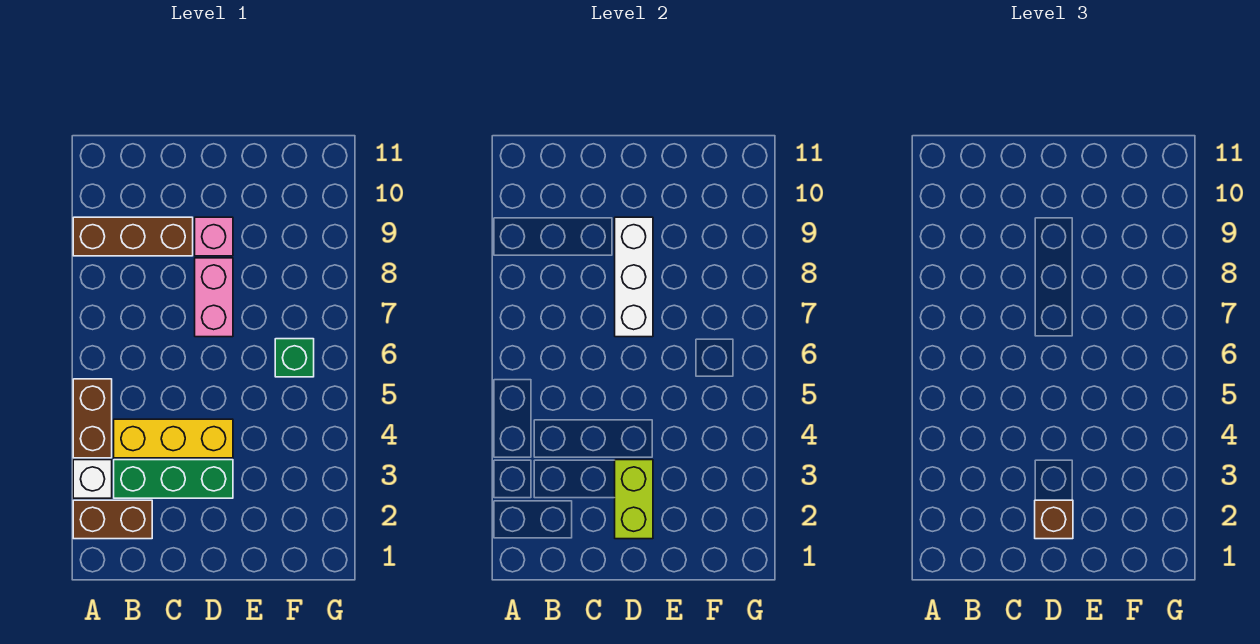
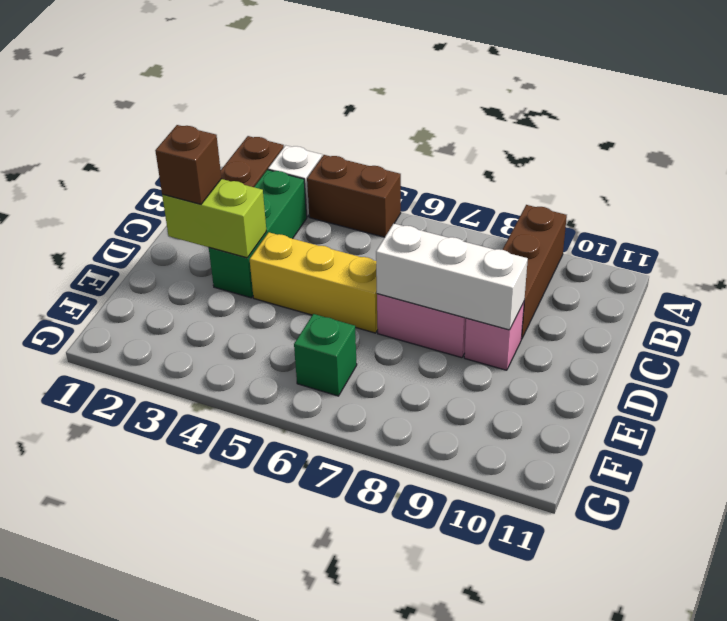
yellow brick B4:D4 level 1 -> yellow brick D4:D6 level 1

